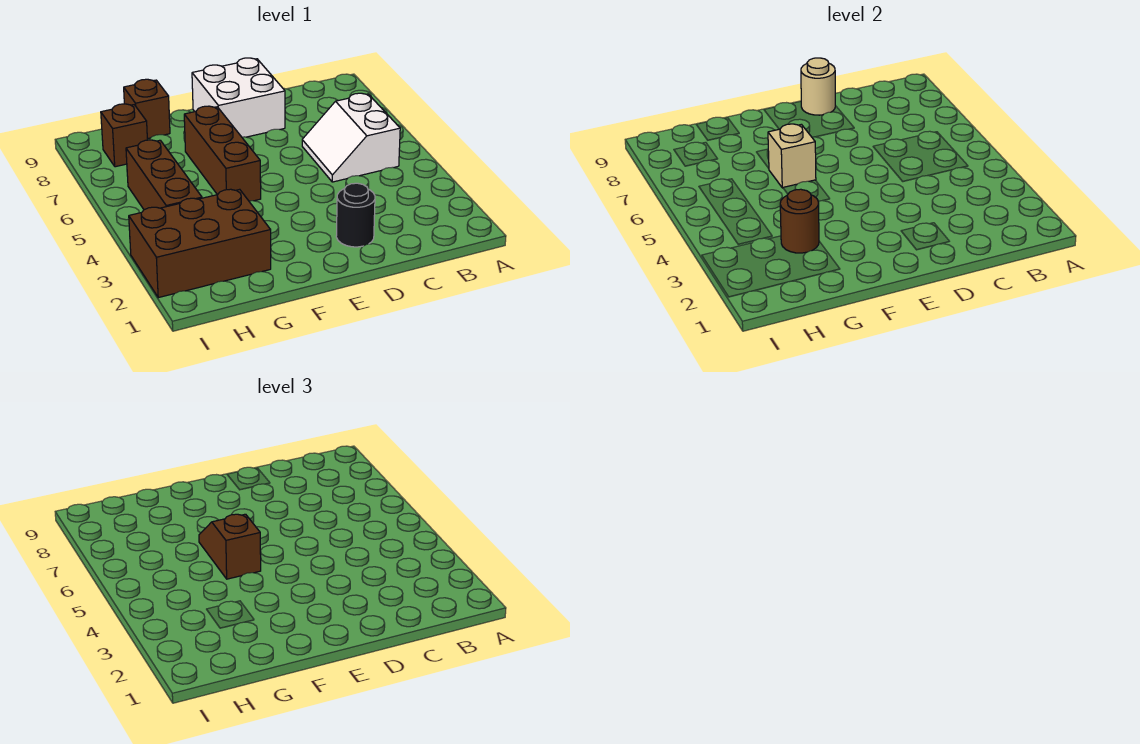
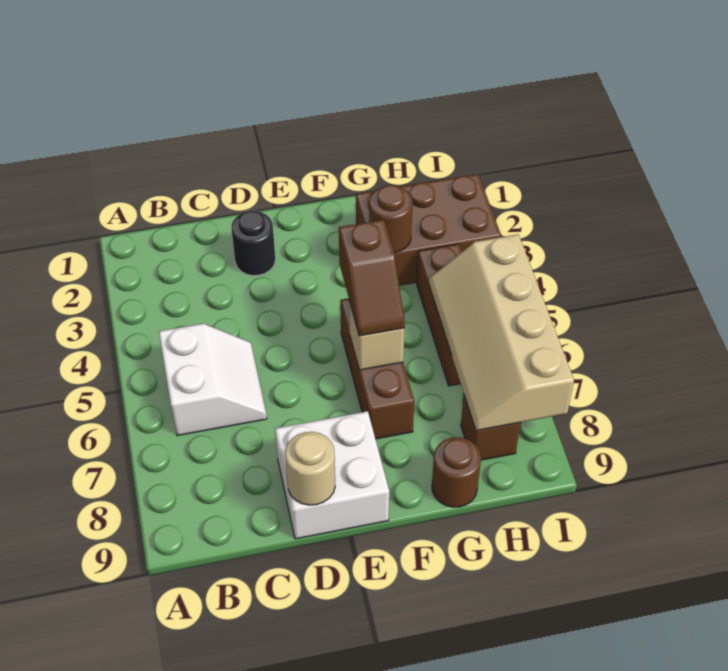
brown brick G9 level 1 -> brown round brick G9 level 1
none -> tan slope H5:I8 level 2 top I

